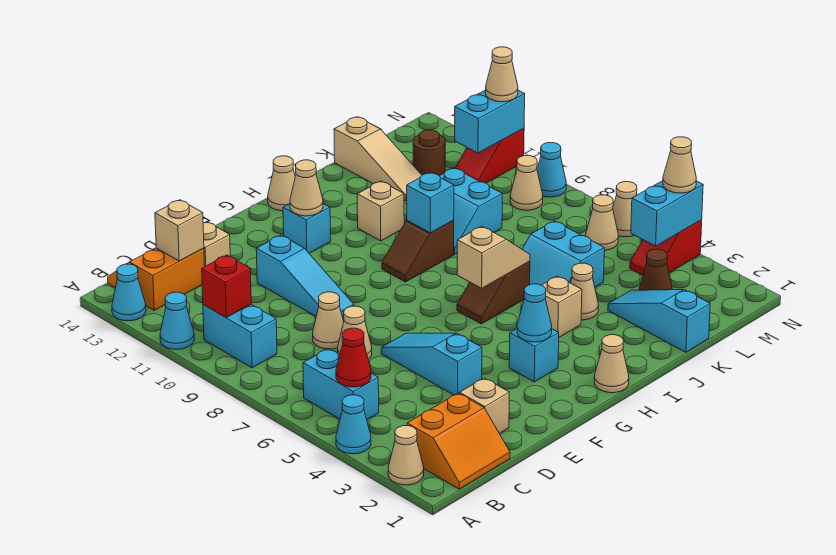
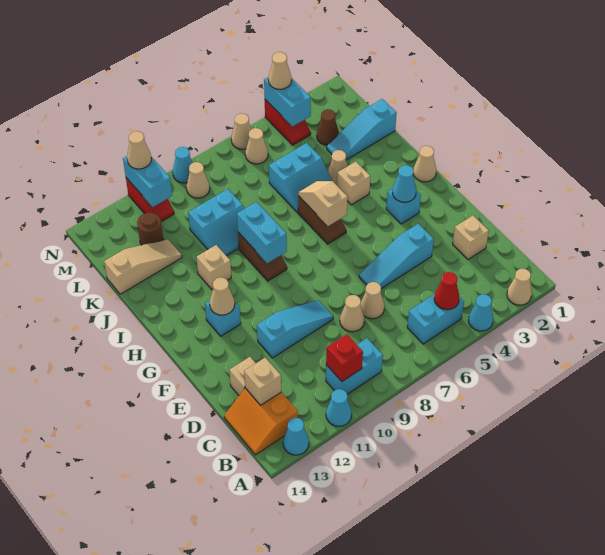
orange slope B1:C2 level 1 top 2 -> none
tan cone H14 level 1 -> none
cyan brick I9 level 2 -> cyan brick H9:I9 level 2

